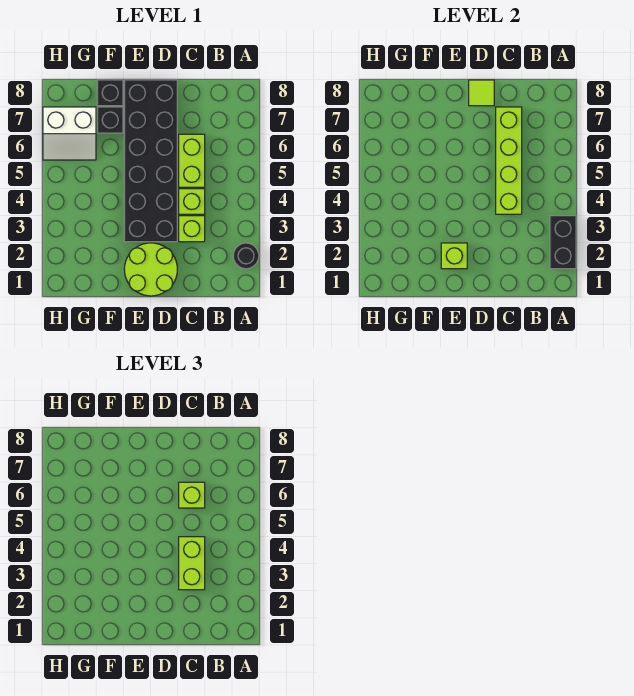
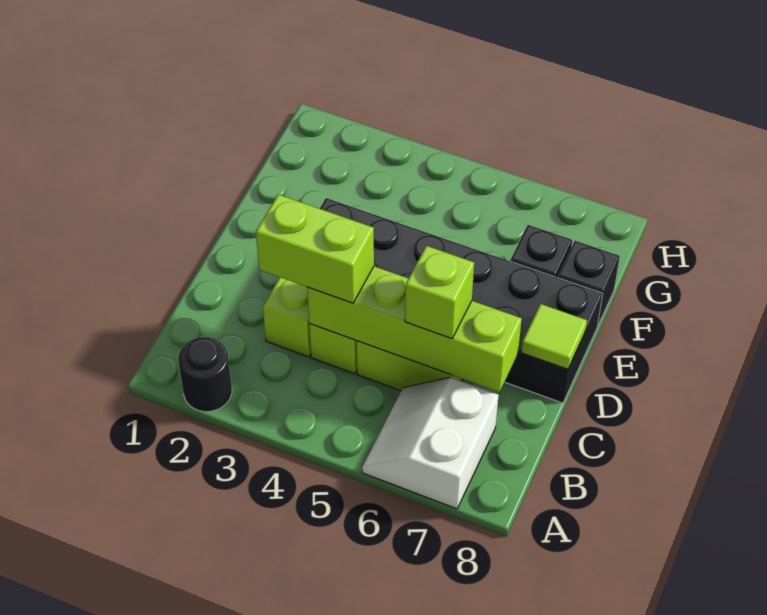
black brick A2:A3 level 2 -> none
lime round brick D1:E2 level 1 -> none
lime brick E2 level 2 -> none
white slope G6:H7 level 1 top 7 -> white slope A6:B7 level 1 top 7

